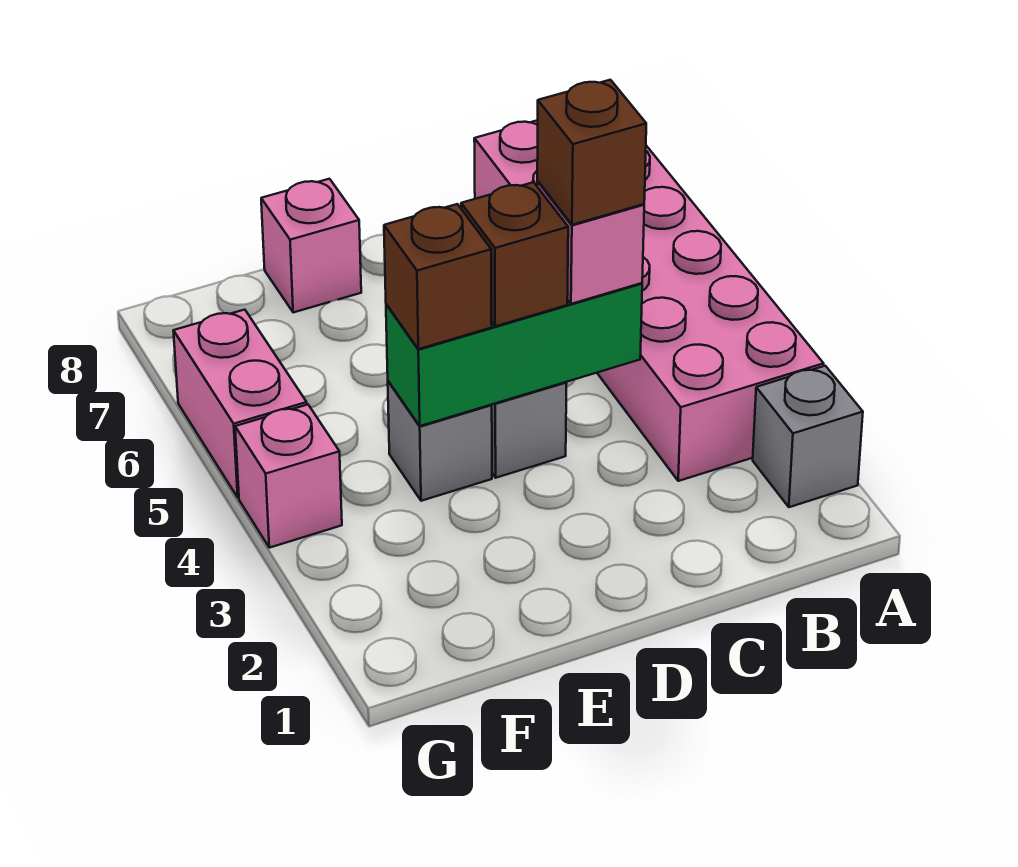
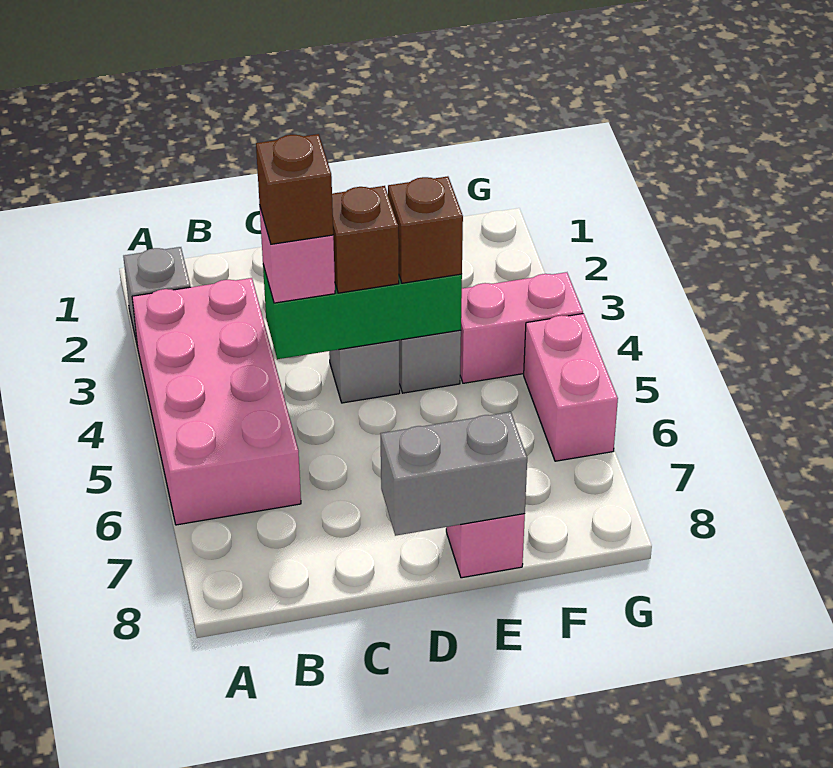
pink brick A3:B8 level 1 -> pink brick A3:B6 level 1
none -> grey brick D8:E8 level 2
pink brick G4 level 1 -> pink brick F4:G4 level 1

